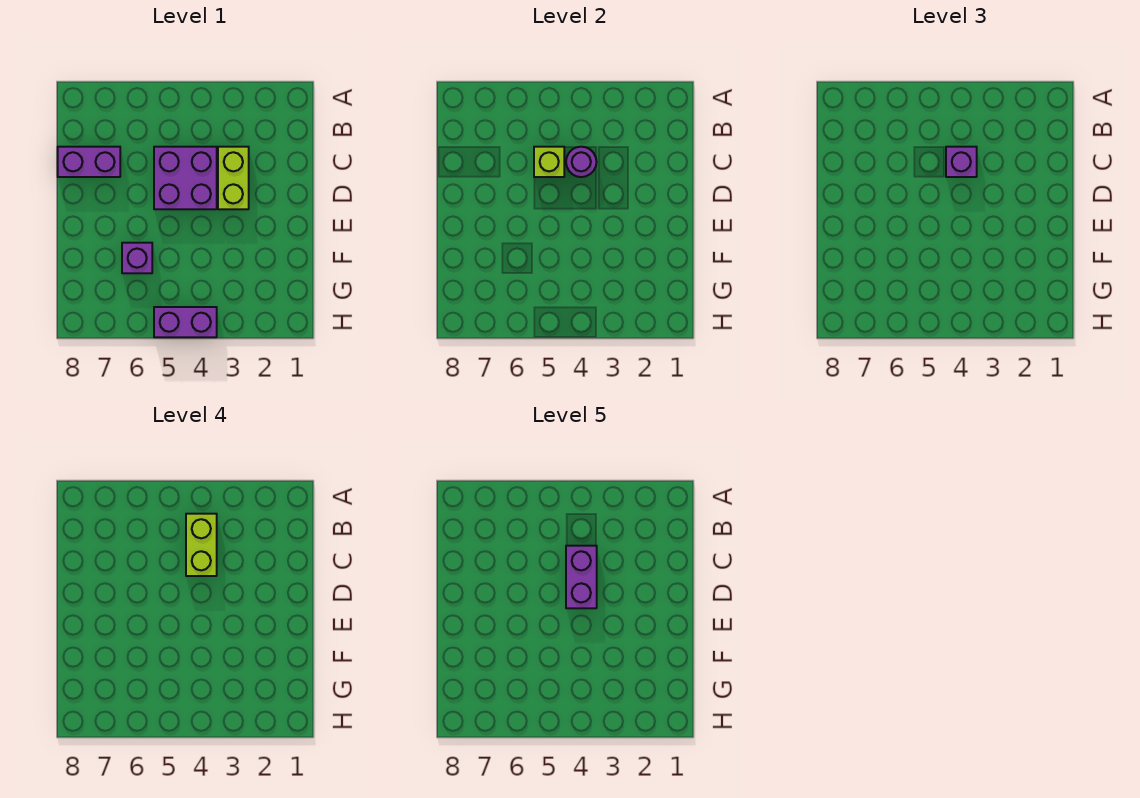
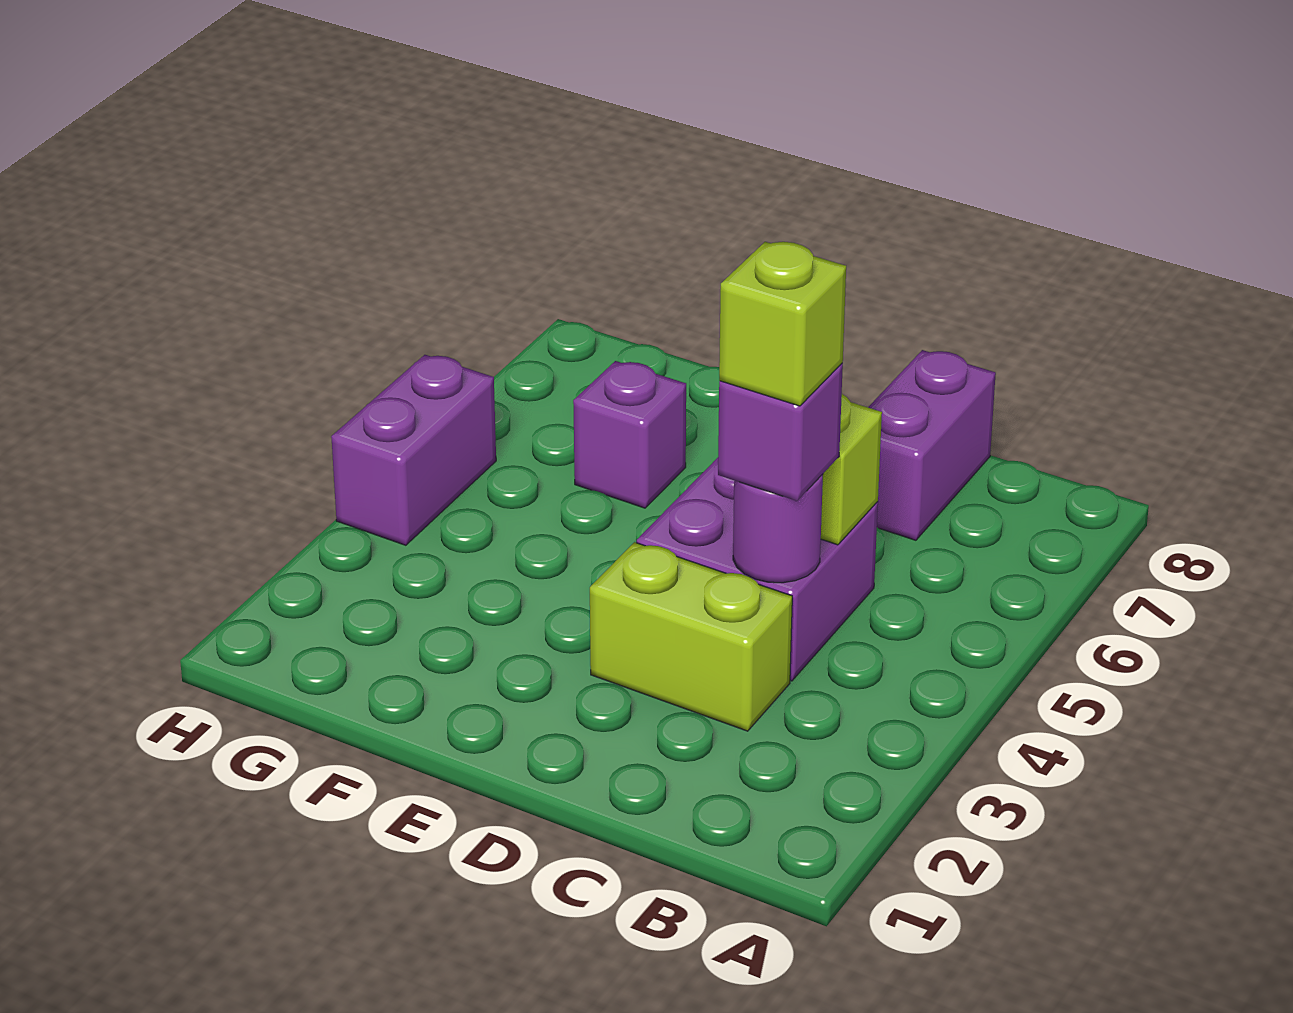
lime brick B4:C4 level 4 -> lime brick C4 level 4
purple brick C4:D4 level 5 -> none

